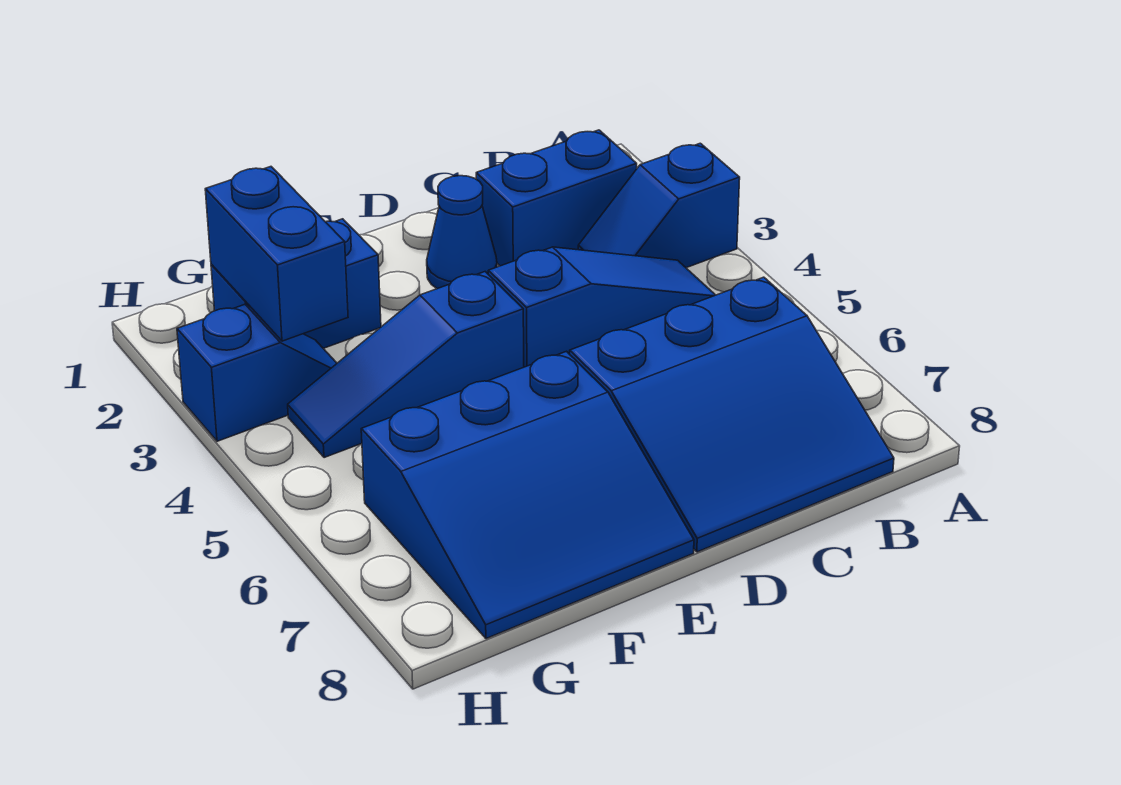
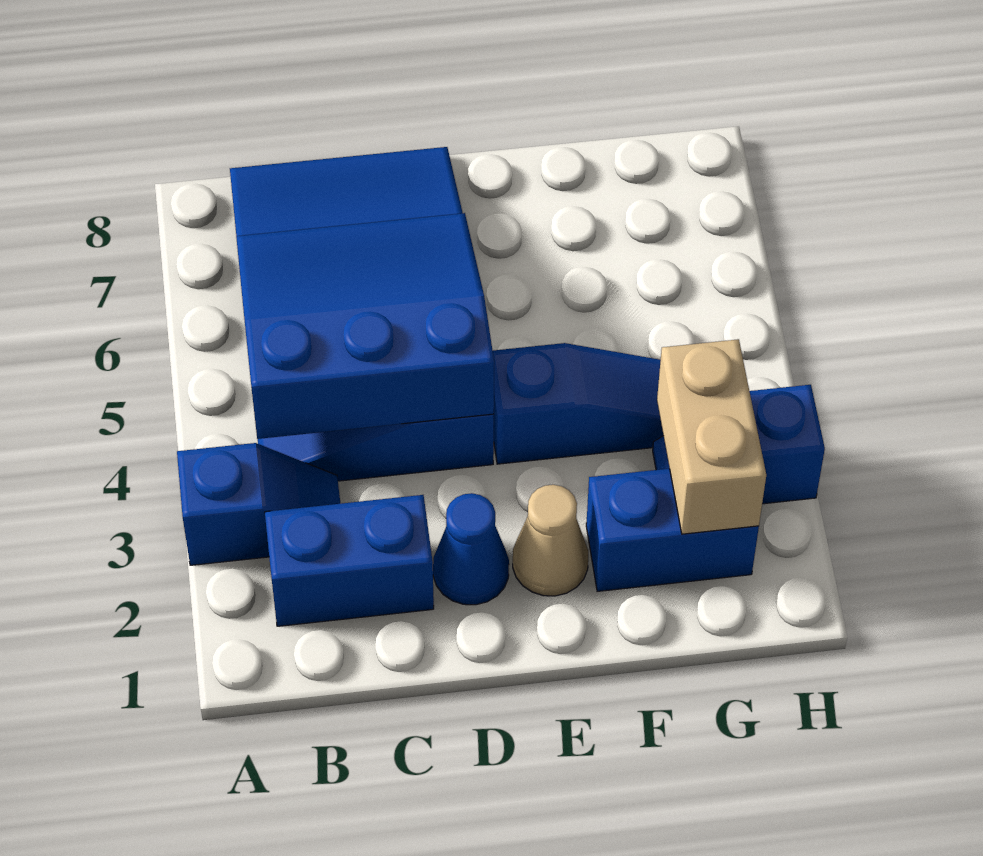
none -> tan cone E2 level 1
blue slope E6:G8 level 1 top 6 -> blue slope B4:D6 level 2 top 4
blue brick G2:G3 level 2 -> tan brick G2:G3 level 2

